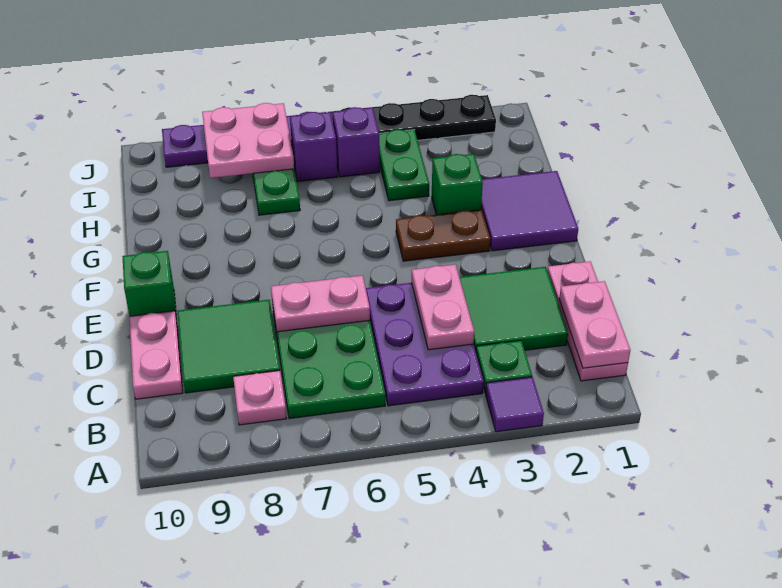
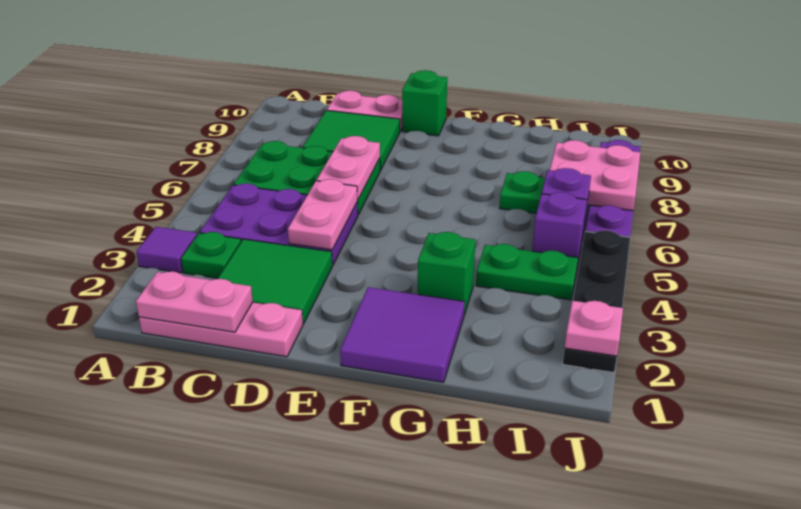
pink plate B8 level 1 -> pink plate J2 level 2
pink plate C4:D4 level 2 -> pink plate D4:D5 level 2
brown plate F3:F4 level 1 -> none

